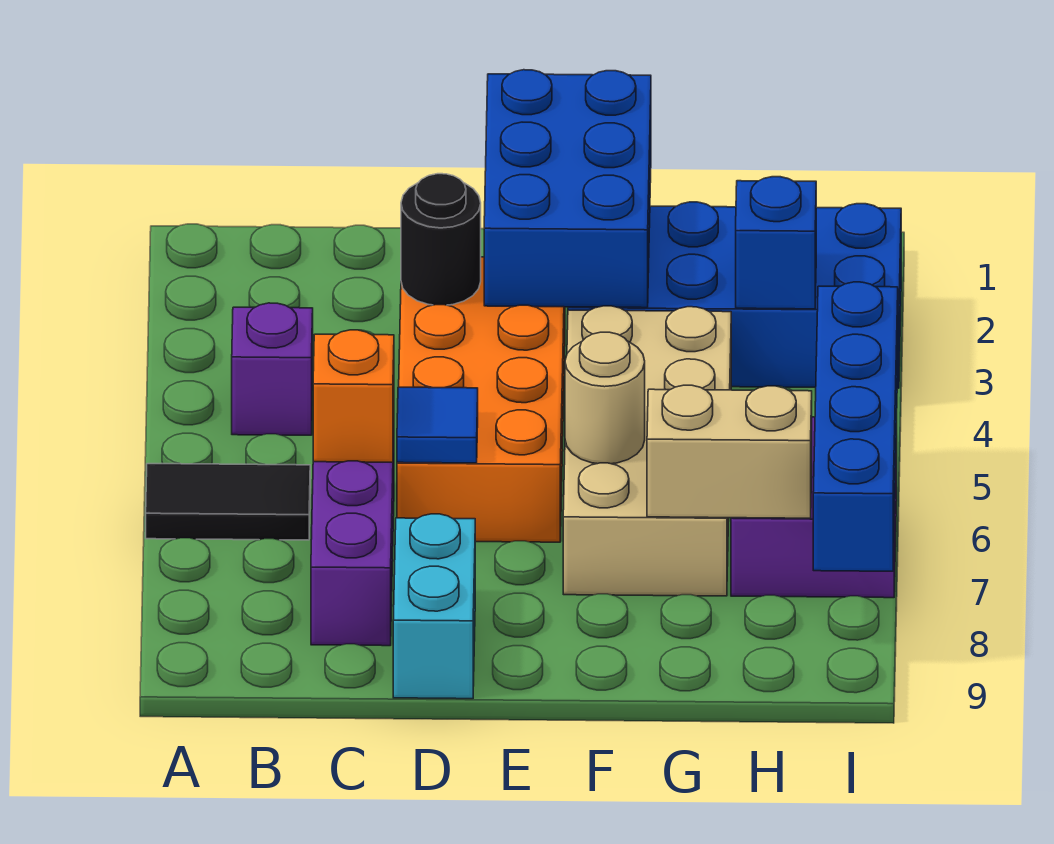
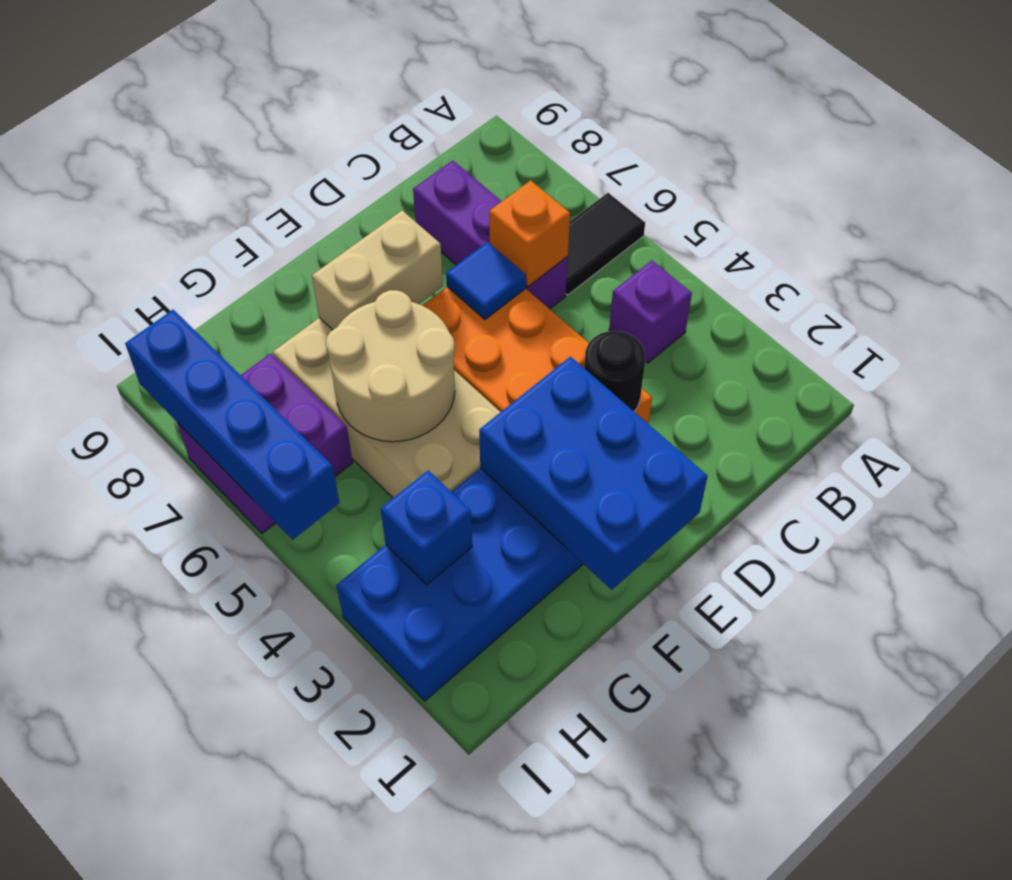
cyan brick D8:D9 level 1 -> none
tan round brick F6 level 2 -> tan round brick F5:G6 level 2
tan brick G7:H7 level 2 -> tan brick E7:F7 level 2

